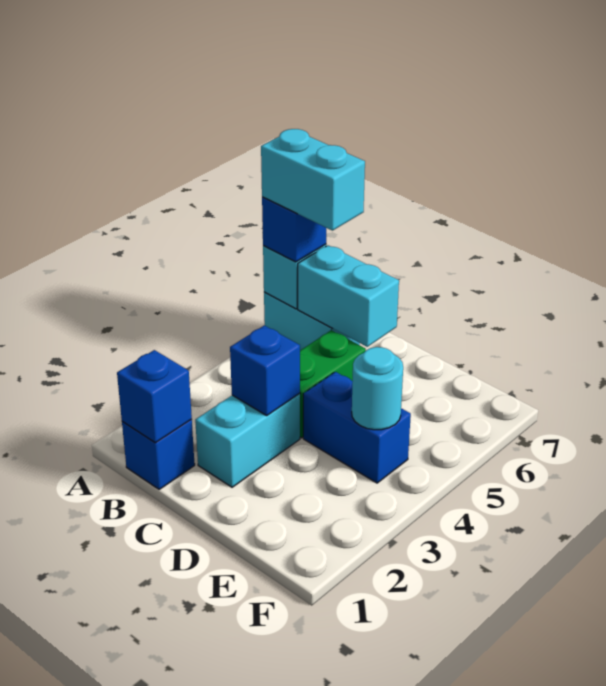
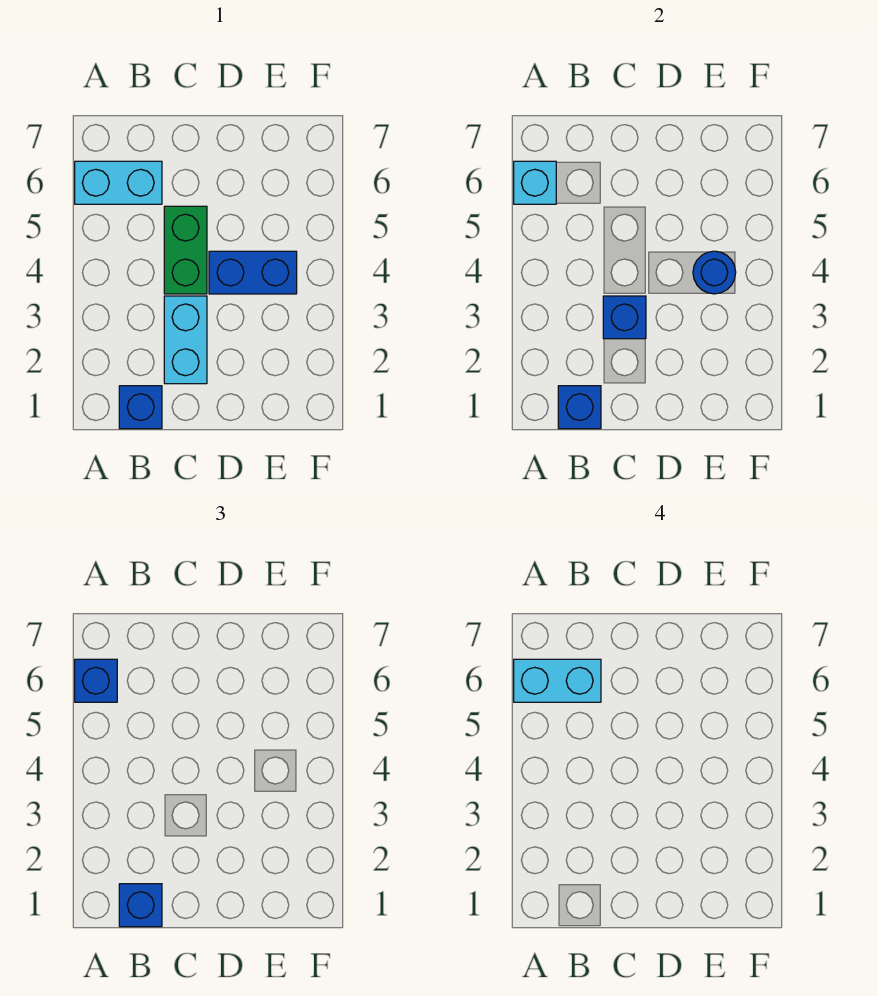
none -> blue brick B1 level 3
cyan brick B6:C6 level 2 -> none
cyan round brick E4 level 2 -> blue round brick E4 level 2

